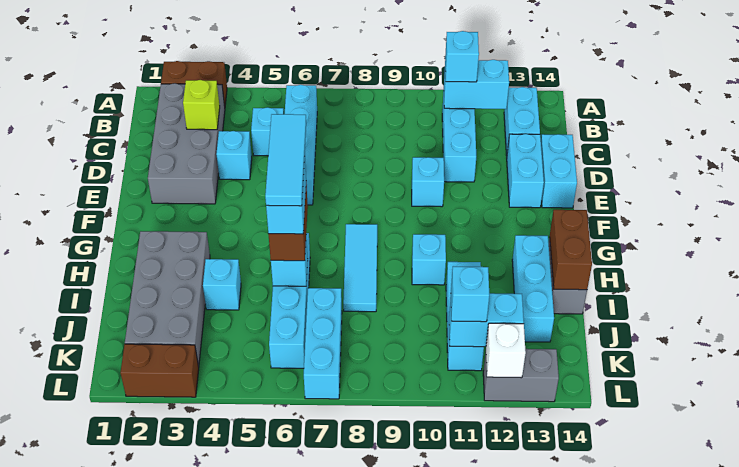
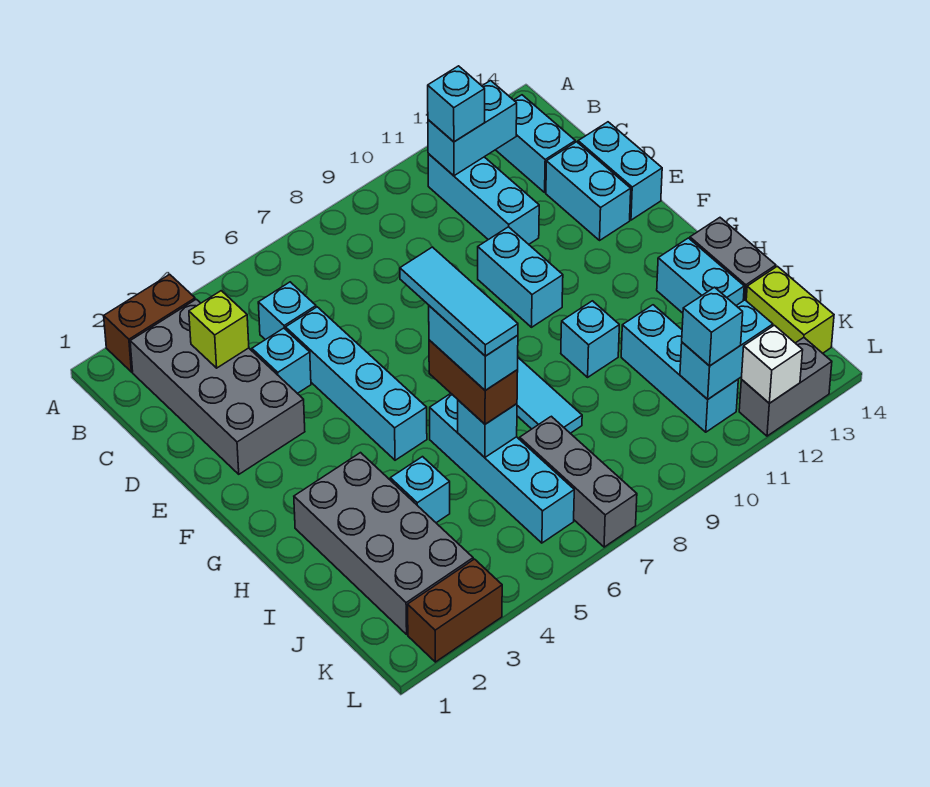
cyan brick B6:E6 level 1 -> cyan brick D5:G5 level 1
cyan brick E10 level 1 -> cyan brick E10:F10 level 1
cyan brick H13:J13 level 1 -> cyan brick H13:I13 level 1
brown brick H14:I14 level 2 -> none
cyan brick J7:L7 level 1 -> grey brick J7:L7 level 1
none -> lime brick J14:K14 level 1

